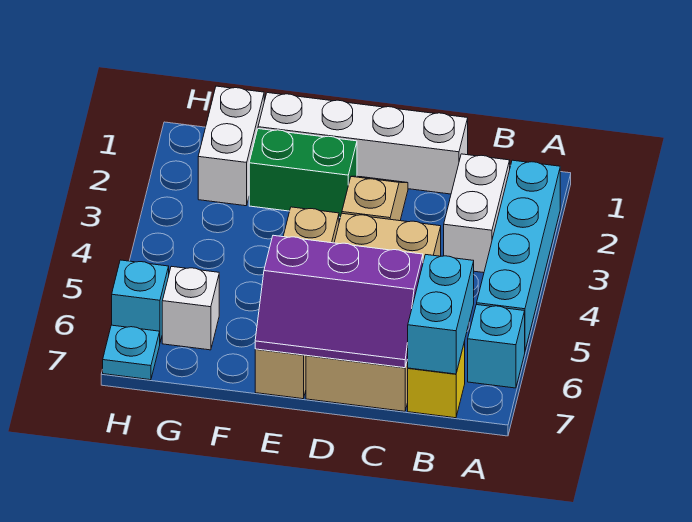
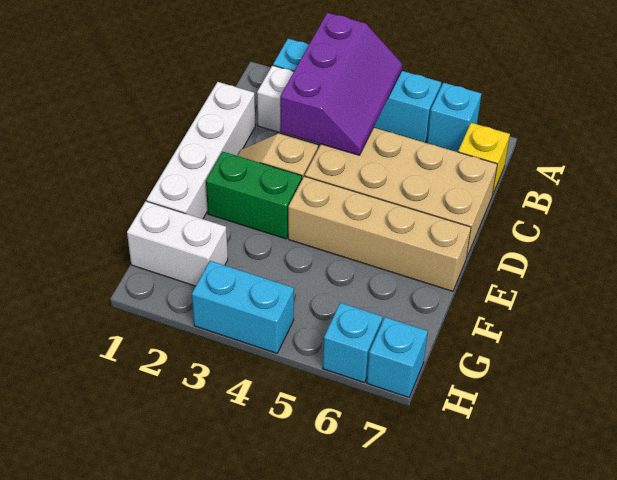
cyan brick B6:B7 level 2 -> cyan brick H3:H4 level 1
purple slope C6:E7 level 2 top 6 -> purple slope A3:C4 level 2 top 3
green brick E2:F2 level 1 -> green brick E2:E3 level 1
white brick G6 level 1 -> none
cyan plate H7 level 1 -> cyan brick H7 level 1

